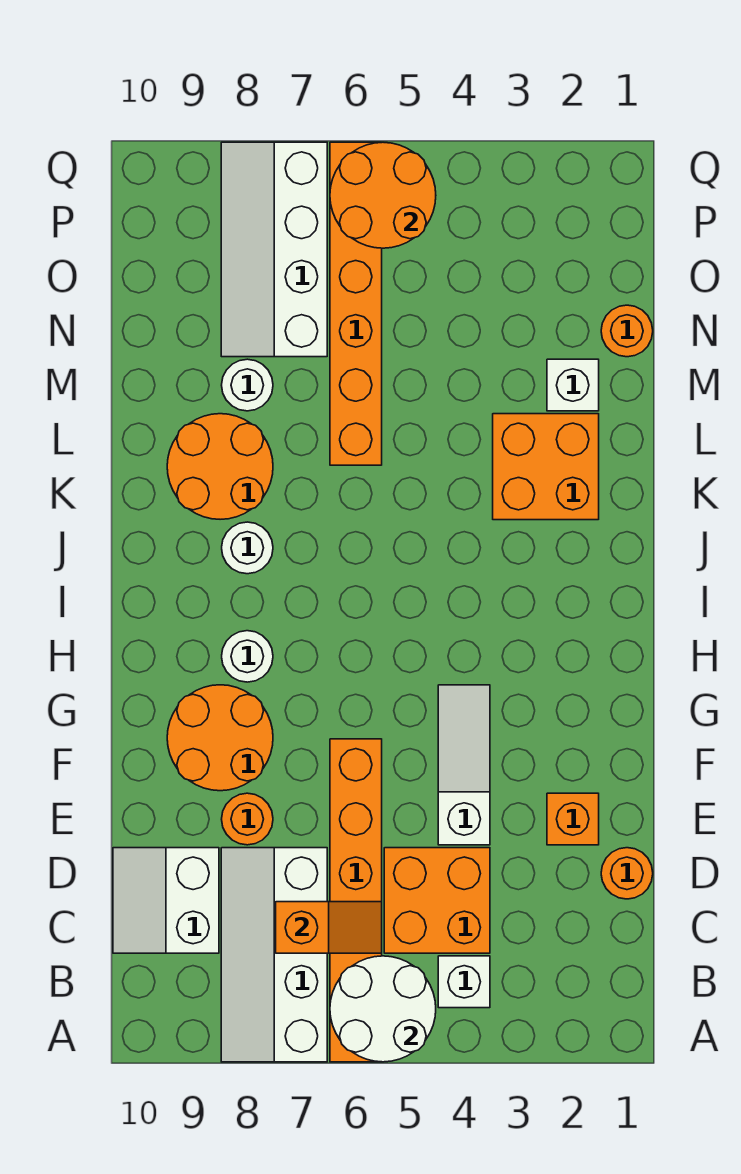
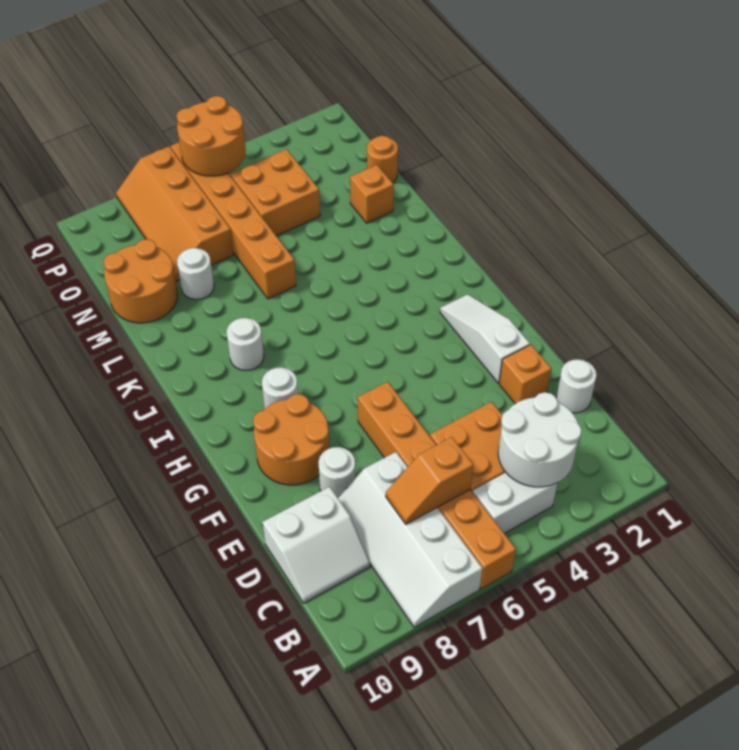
white round brick A5:B6 level 2 -> white round brick B3:C4 level 2
white brick B4 level 1 -> white brick B4:B5 level 1
orange slope C6:C7 level 2 top 7 -> orange slope C6:C7 level 2 top 6
white slope C9:D10 level 1 top 9 -> white slope C9:D10 level 1 top D
orange round brick D1 level 1 -> white round brick D1 level 1
white slope E4:G4 level 1 top E -> white slope F2:H2 level 1 top F
orange round brick E8 level 1 -> white round brick E8 level 1
orange brick K2:L3 level 1 -> orange brick N4:O5 level 1
orange round brick K8:L9 level 1 -> orange round brick M9:N10 level 1
white brick M2 level 1 -> orange brick M2 level 1
white slope N7:Q8 level 1 top 7 -> orange slope N7:Q8 level 1 top 7

